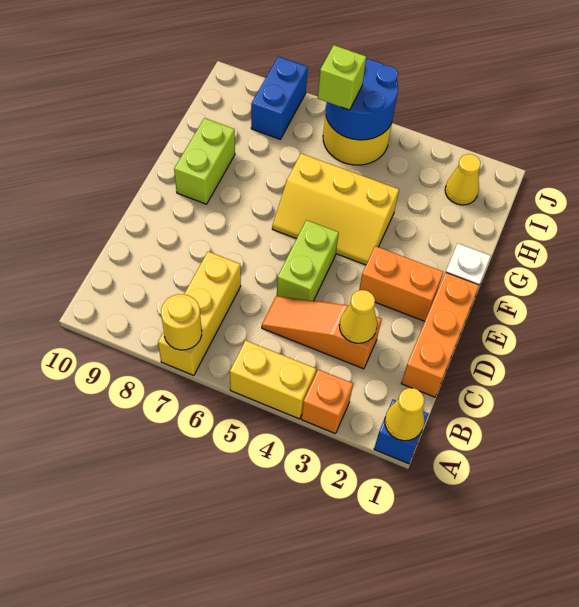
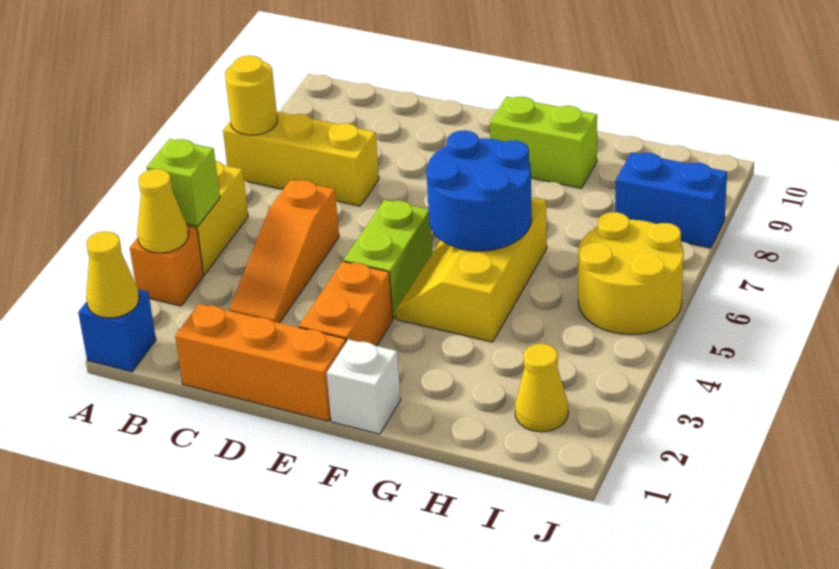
orange slope C3:C5 level 1 top 3 -> orange slope C3:C5 level 1 top 5
yellow cone C3 level 2 -> yellow cone A3 level 2
lime brick D5:E5 level 1 -> lime brick E4:E5 level 1
blue round brick I5:J6 level 2 -> blue round brick F5:G6 level 2
lime brick I6 level 3 -> lime brick A4 level 2

